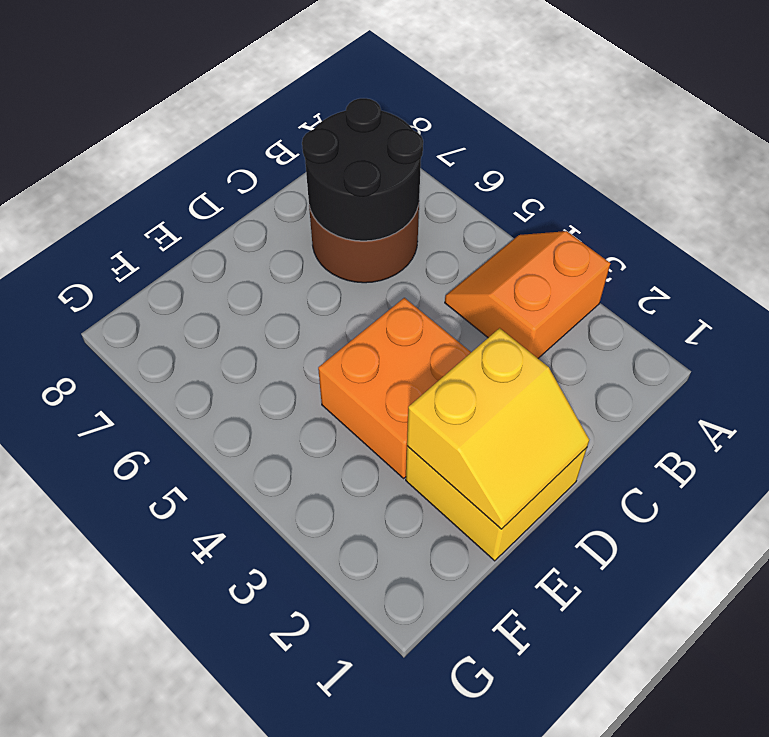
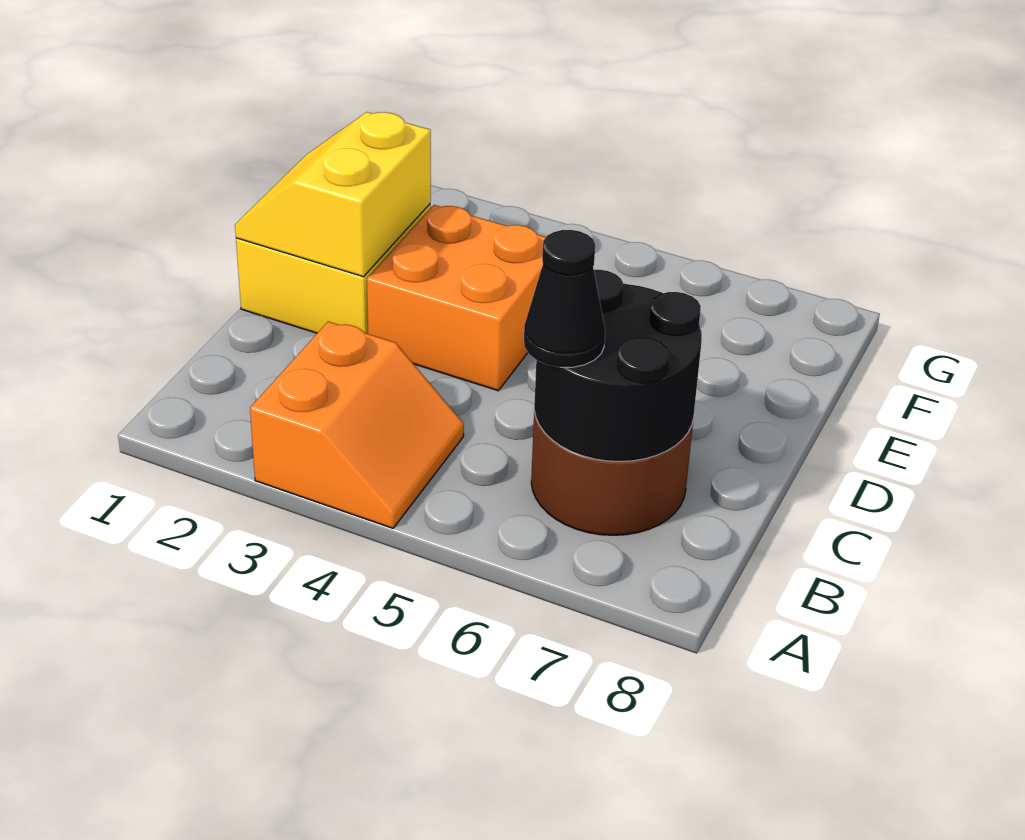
none -> black cone B6 level 3

